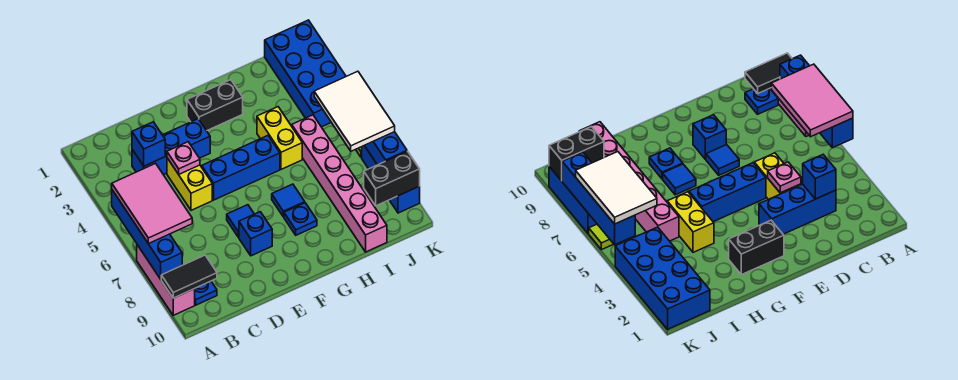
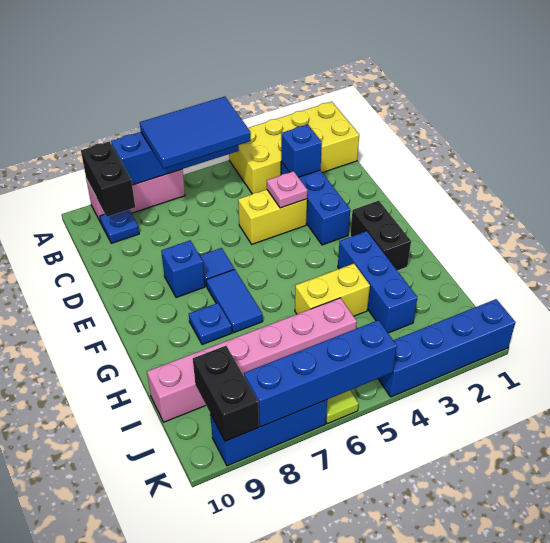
none -> yellow brick A1:B4 level 1
pink tile A5:B7 level 3 -> blue tile A5:B7 level 3
black tile A9:B9 level 2 -> black brick A9:B9 level 2
blue brick E5:G5 level 1 -> blue brick G3:I3 level 1
blue tile G7 level 1 -> blue tile F7:G7 level 1
blue brick J1:K4 level 1 -> blue brick K1:K4 level 1
white tile J5:K7 level 3 -> none

